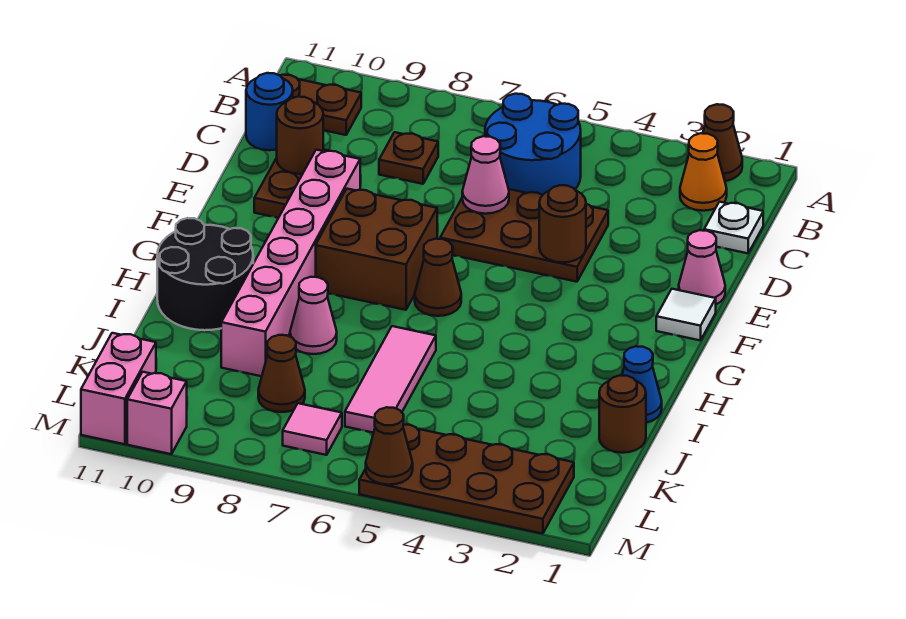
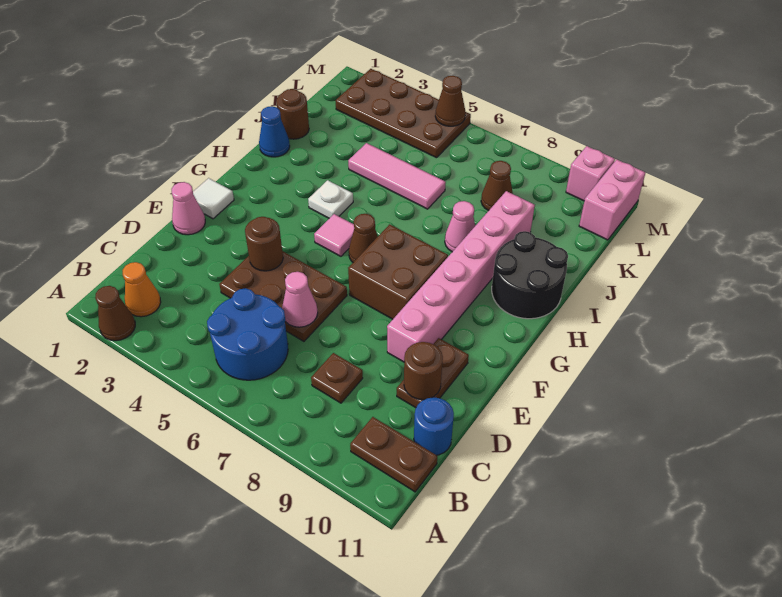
white plate C1 level 1 -> white plate H4 level 1
pink tile I6:K6 level 1 -> pink tile J4:J6 level 1
pink tile L7 level 1 -> pink tile G5 level 1

